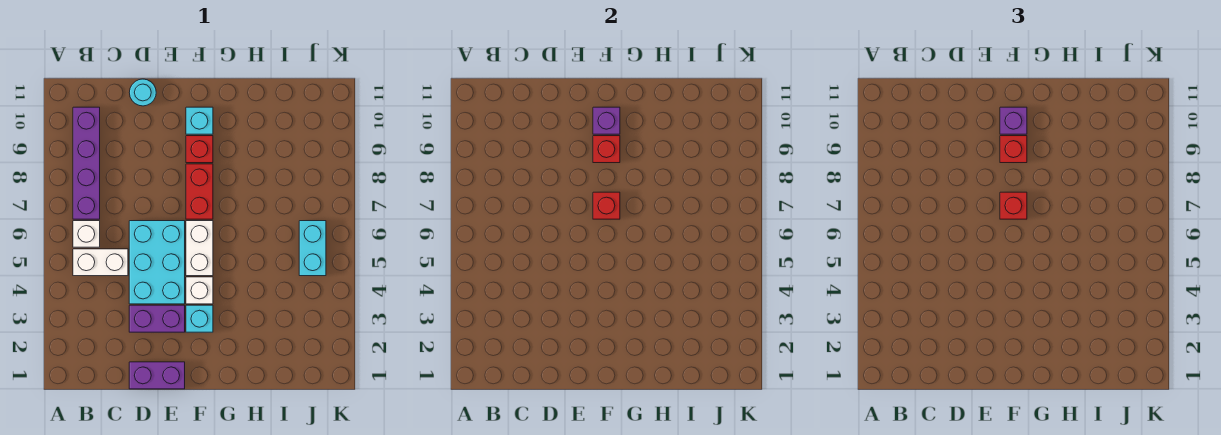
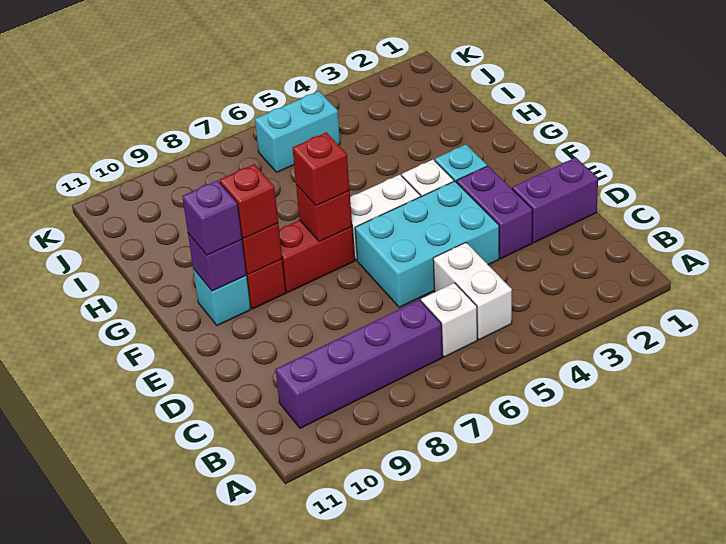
purple brick D1:E1 level 1 -> purple brick D1:D2 level 1
cyan round brick D11 level 1 -> none

